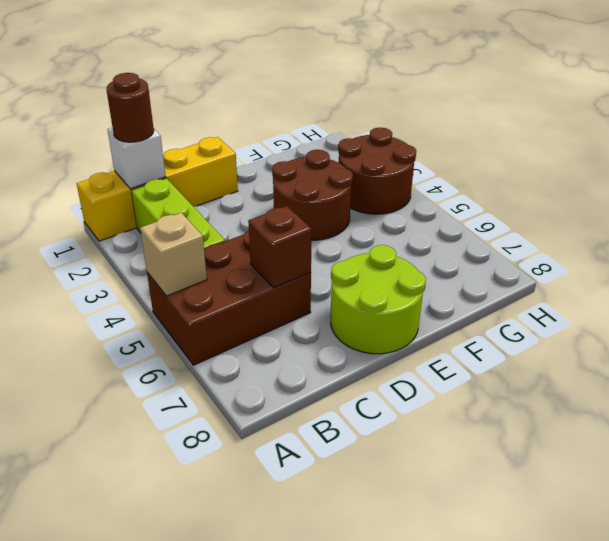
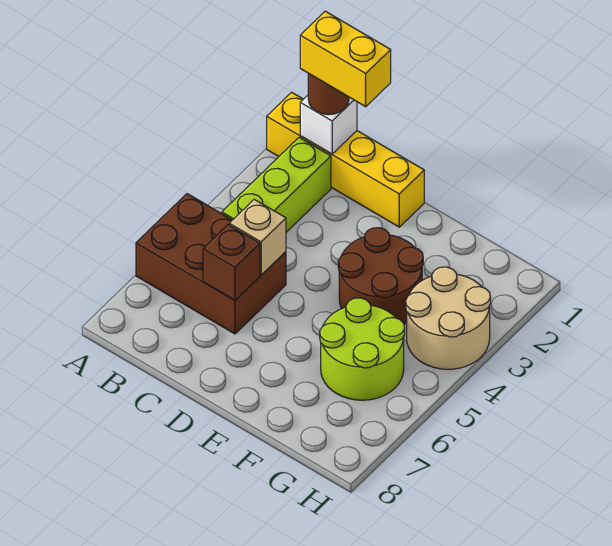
tan brick A5 level 2 -> tan brick C5 level 2
none -> yellow brick B1:C1 level 4
lime round brick D7:E8 level 1 -> lime round brick F5:G6 level 1
brown round brick G3:H4 level 1 -> tan round brick G3:H4 level 1

